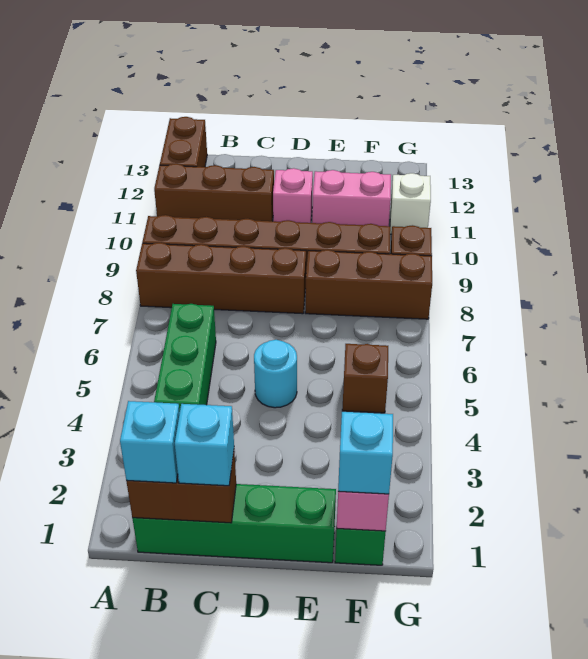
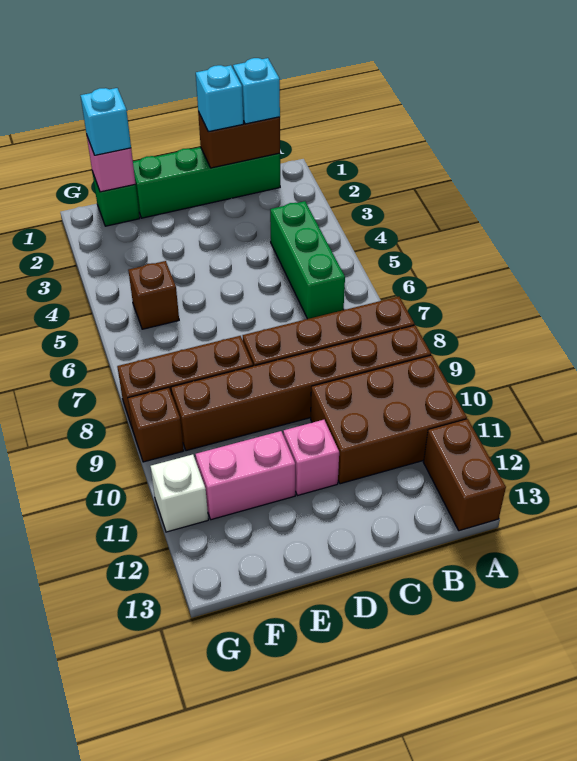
brown brick A11:C11 level 1 -> brown brick A10:C11 level 1
cyan round brick D5 level 1 -> none

